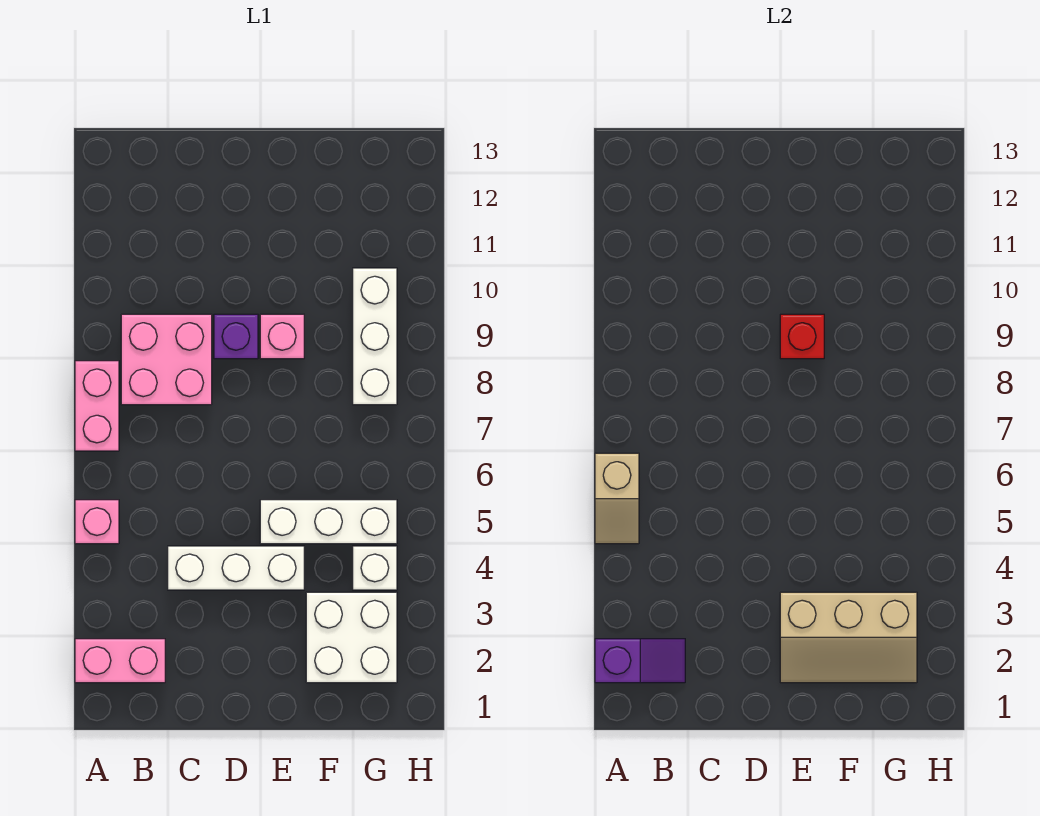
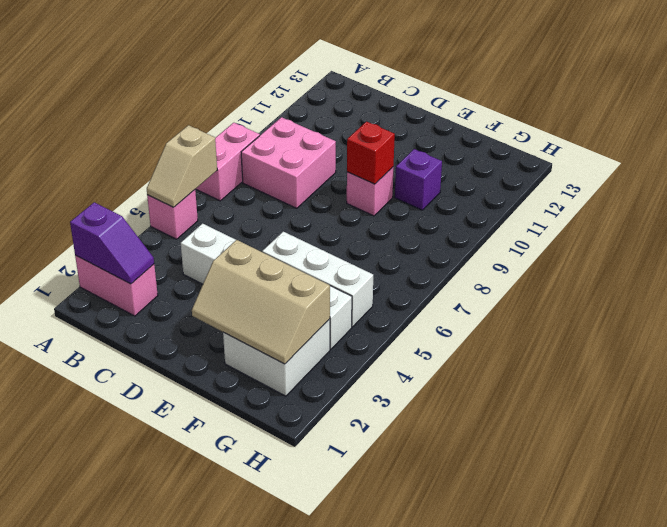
purple brick D9 level 1 -> purple brick F10 level 1
white brick G8:G10 level 1 -> none

